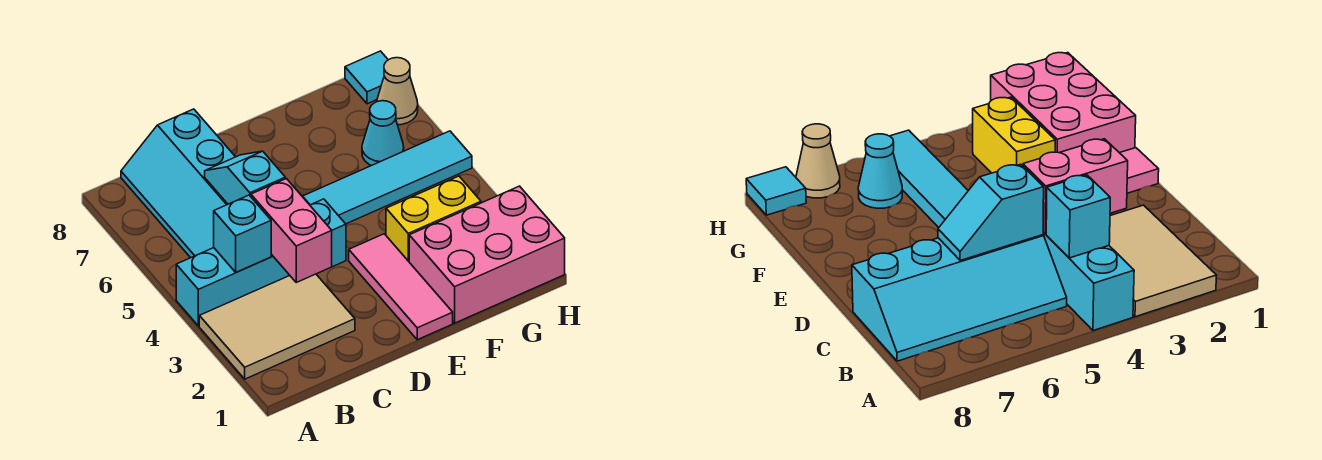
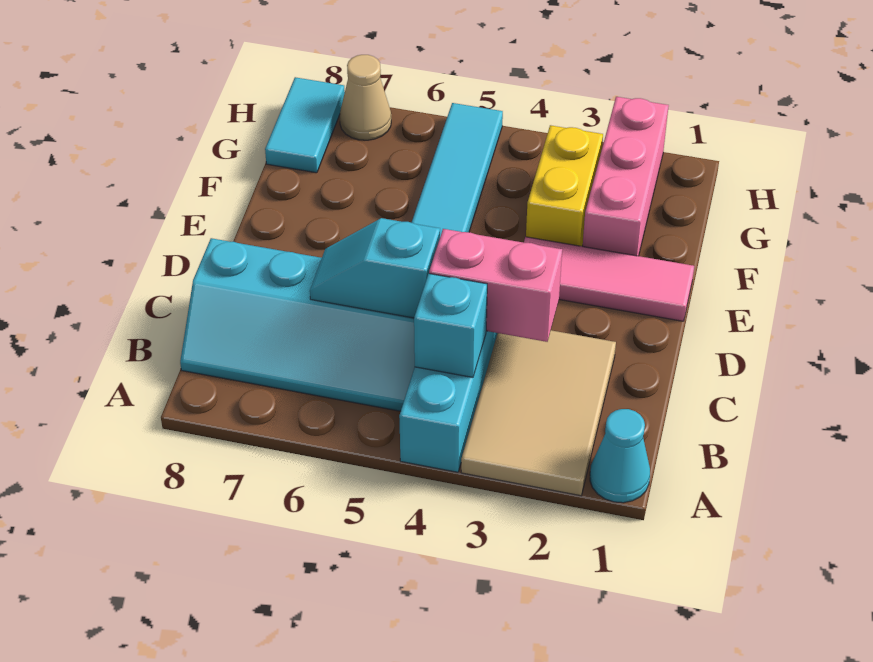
pink brick F1:H2 level 1 -> pink brick F2:H2 level 1
cyan cone G6 level 1 -> cyan cone A1 level 1
cyan tile H8 level 1 -> cyan tile G8:H8 level 1

